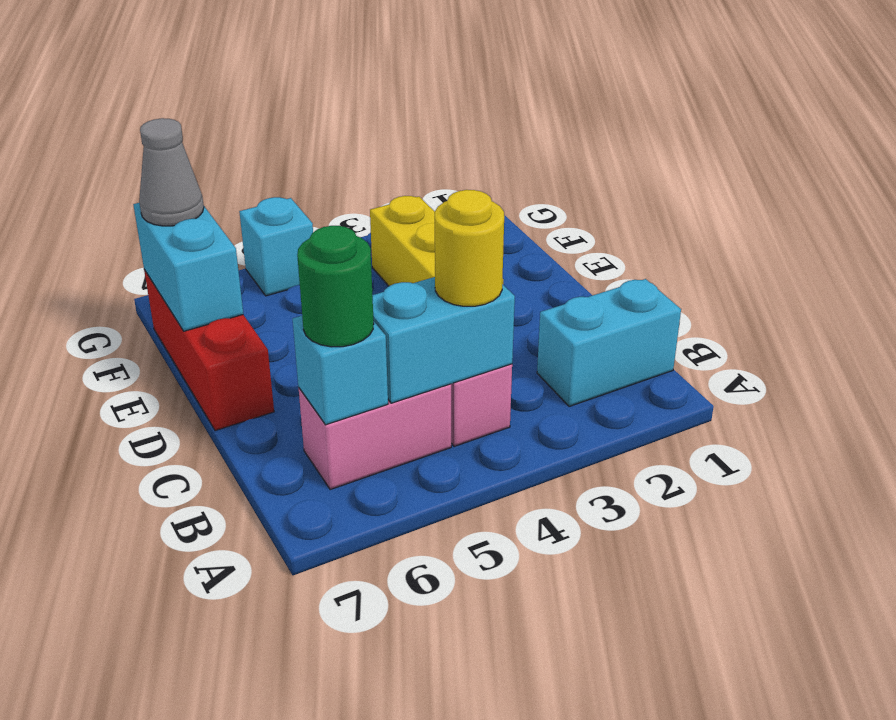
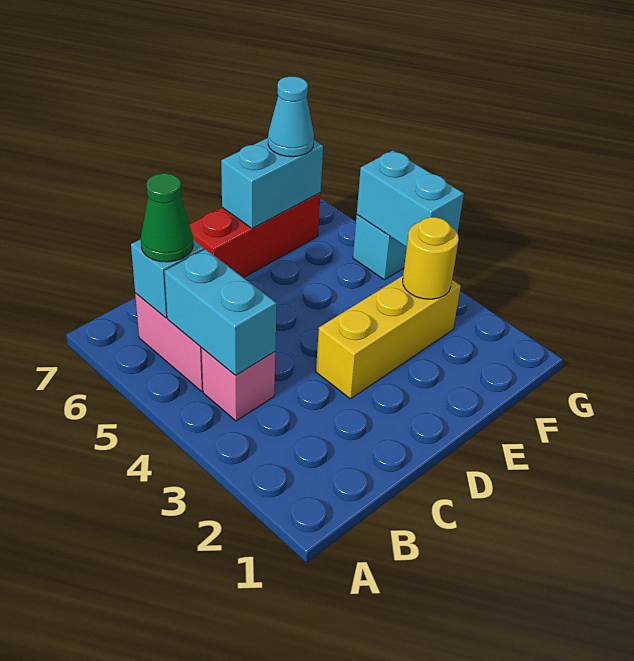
cyan brick B1:B2 level 1 -> cyan brick G4:G5 level 2
yellow round brick B4 level 3 -> yellow round brick F3 level 2
green round brick B6 level 3 -> green cone B6 level 3
grey cone F7 level 3 -> cyan cone F7 level 3

